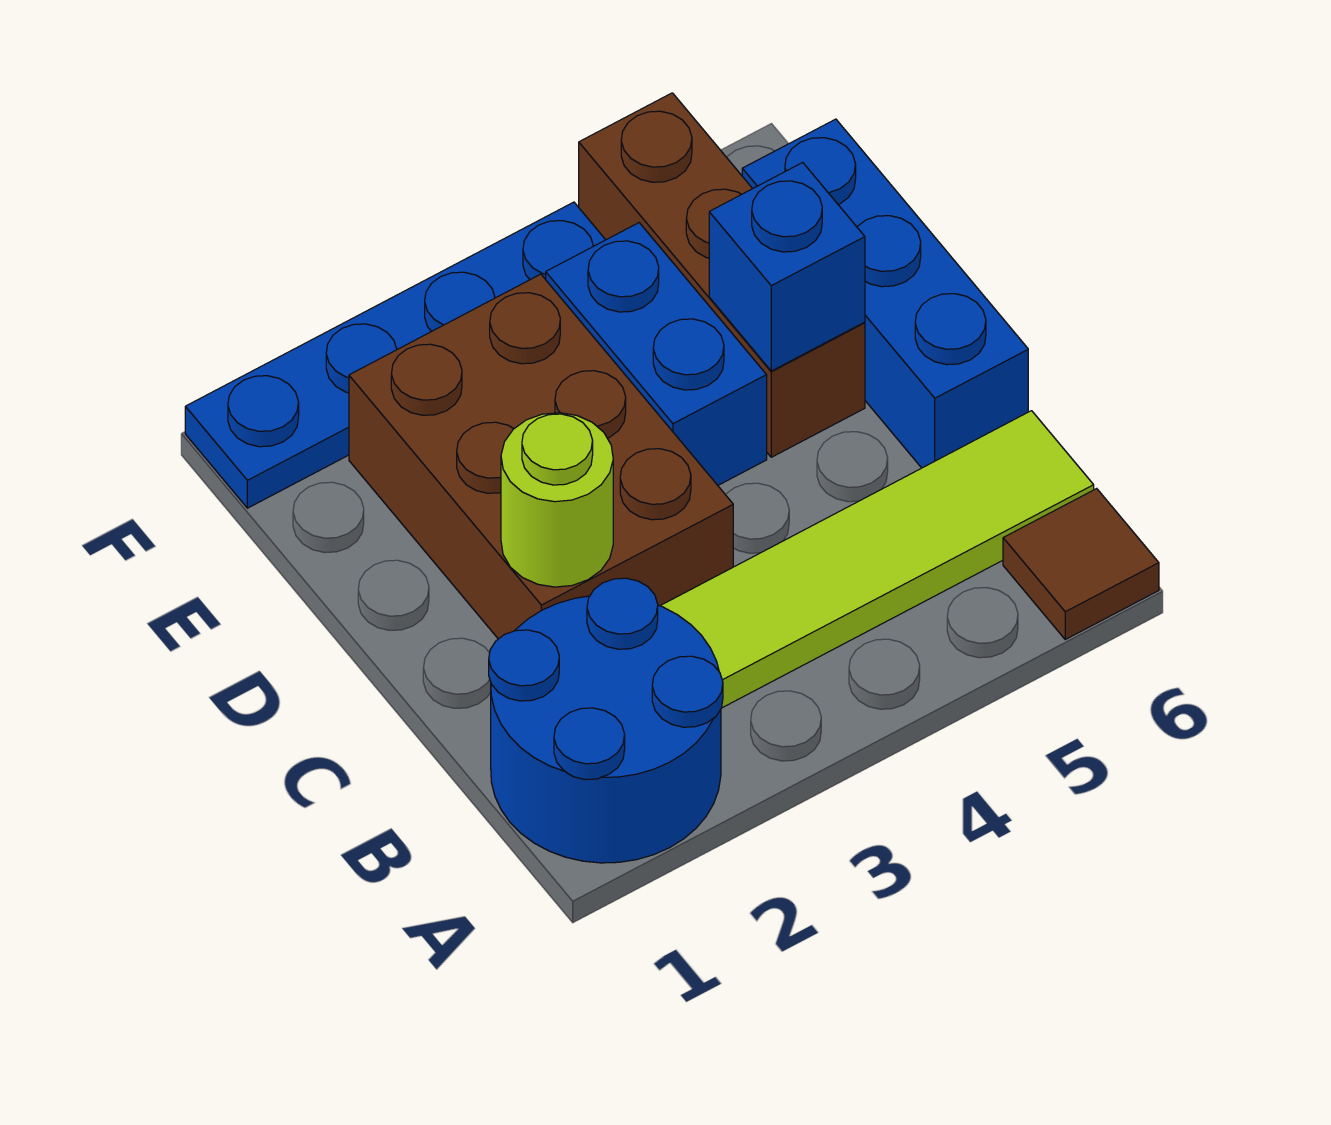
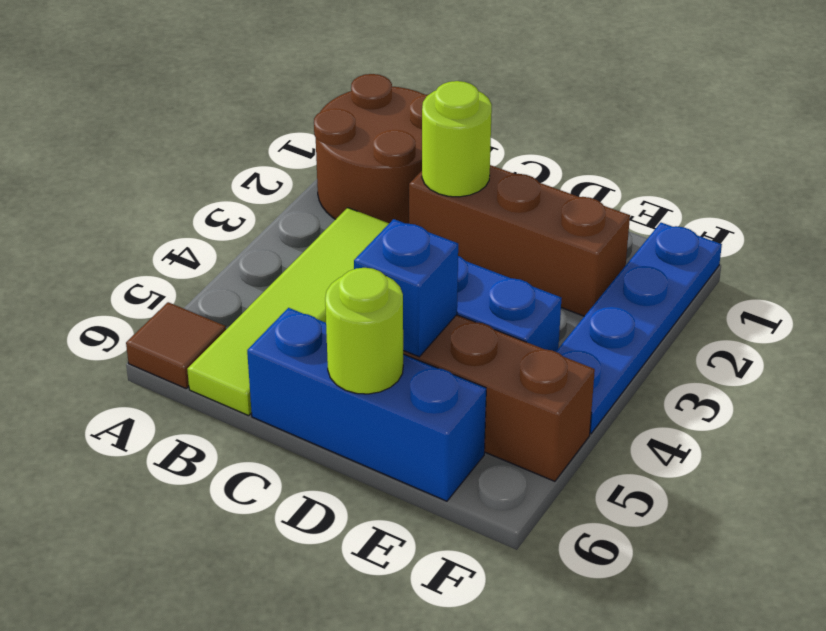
blue round brick A1:B2 level 1 -> brown round brick A1:B2 level 1
brown brick C2:E3 level 1 -> brown brick C2:E2 level 1
none -> lime round brick D6 level 2

